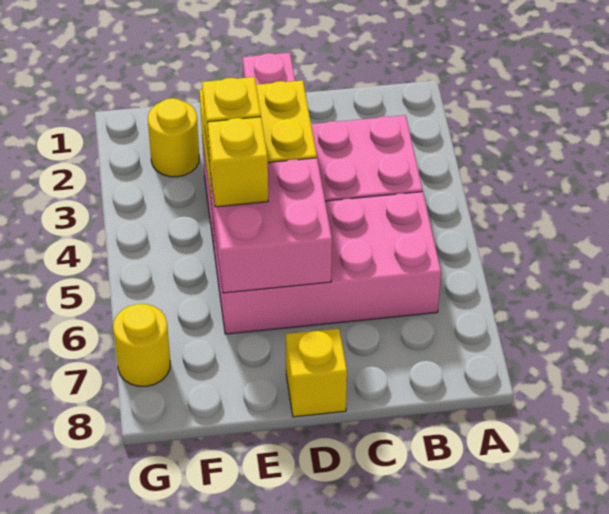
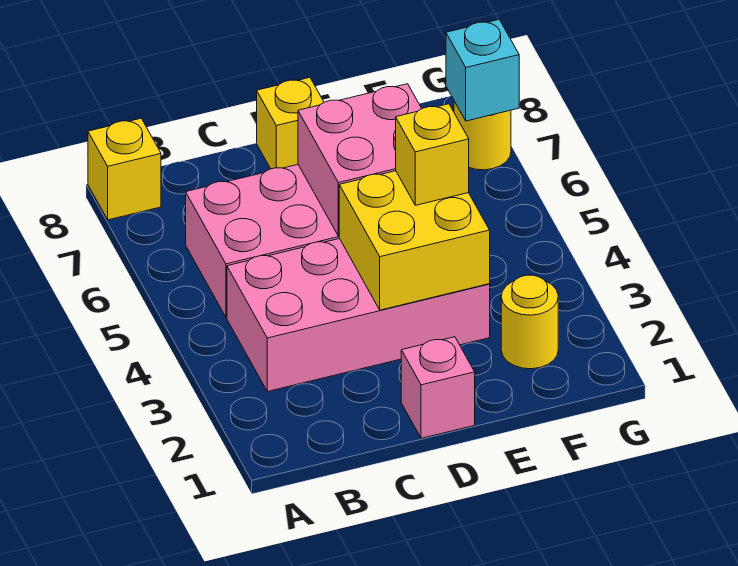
yellow brick E5 level 3 -> yellow brick A8 level 1
none -> cyan brick G7 level 2

